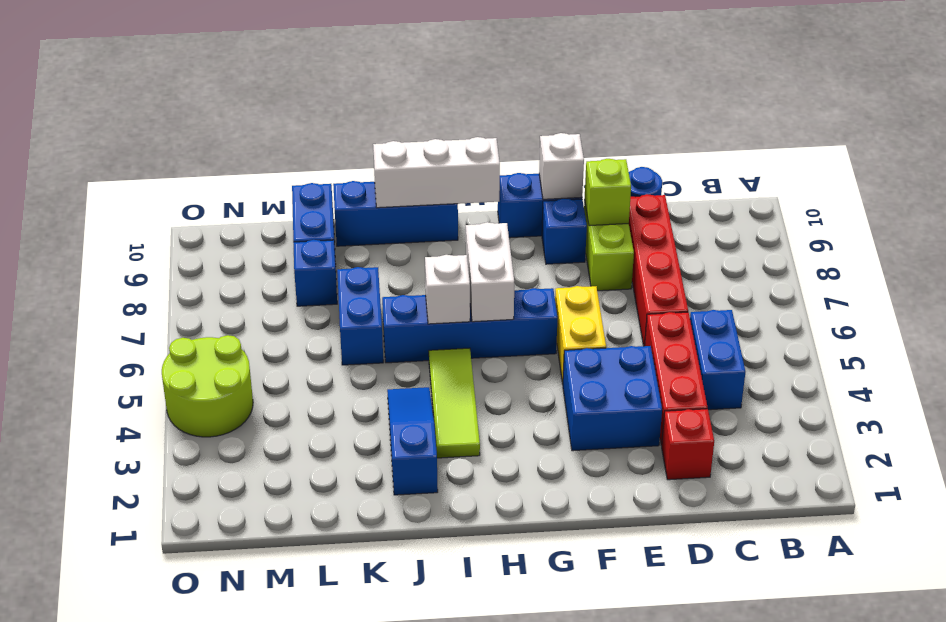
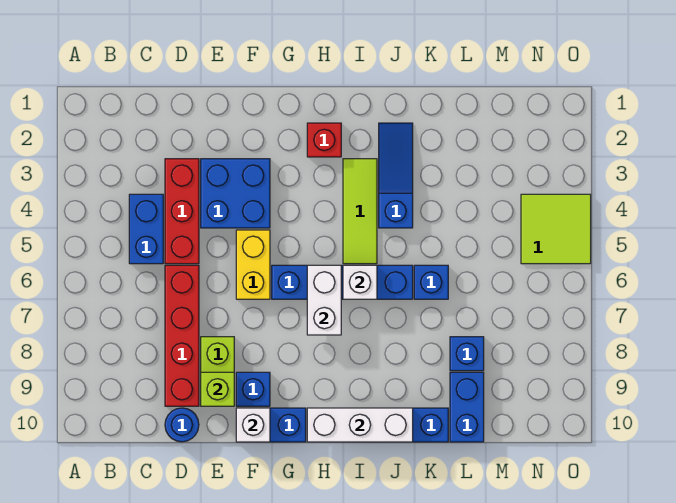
red brick D2 level 1 -> red brick H2 level 1
blue slope J2:J4 level 1 top 2 -> blue slope J2:J4 level 1 top 4
blue brick K6:K7 level 1 -> blue brick K6 level 1
lime round brick N4:O5 level 1 -> lime tile N4:O5 level 1

